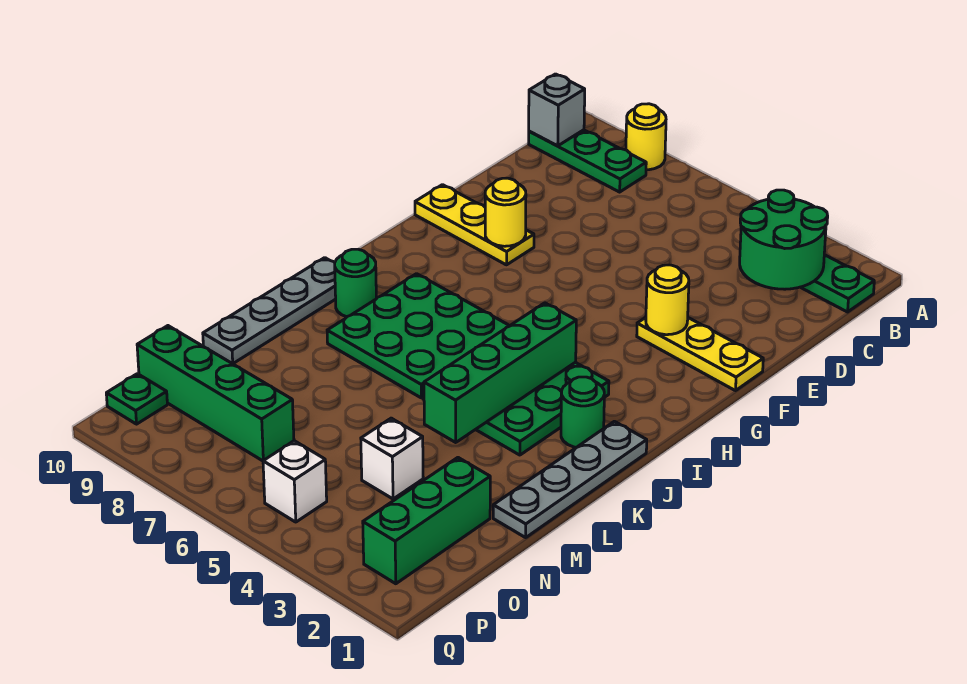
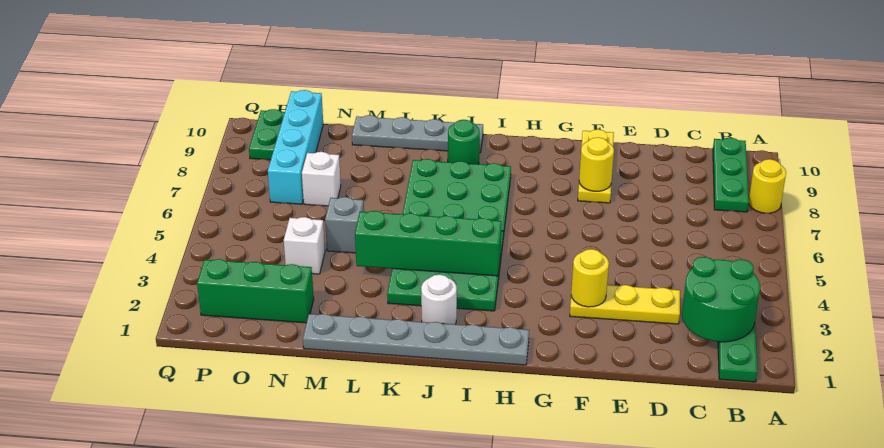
grey brick B10 level 2 -> grey brick M5 level 1
yellow plate F1:F3 level 1 -> yellow plate D3:F3 level 1
grey plate J1:M1 level 1 -> grey plate H1:M1 level 1
green round brick J2 level 1 -> white round brick J2 level 1
green brick O7:O10 level 1 -> cyan brick O7:O10 level 1
white brick P5 level 1 -> white brick N7 level 1
green plate P10 level 1 -> green plate P9:P10 level 1

